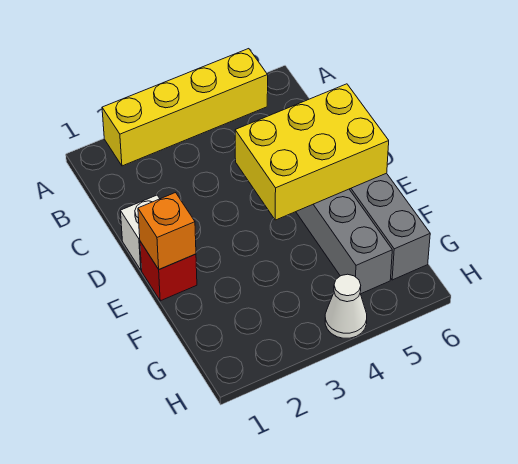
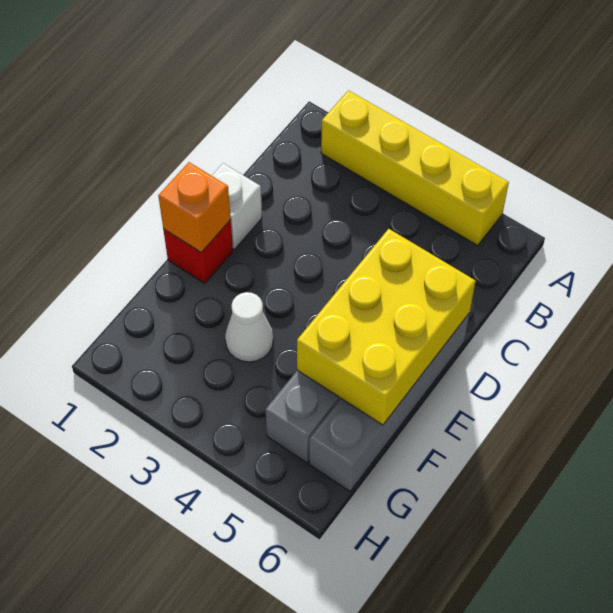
yellow brick D4:E6 level 2 -> yellow brick D5:F6 level 2
white cone H4 level 1 -> white cone F3 level 1

